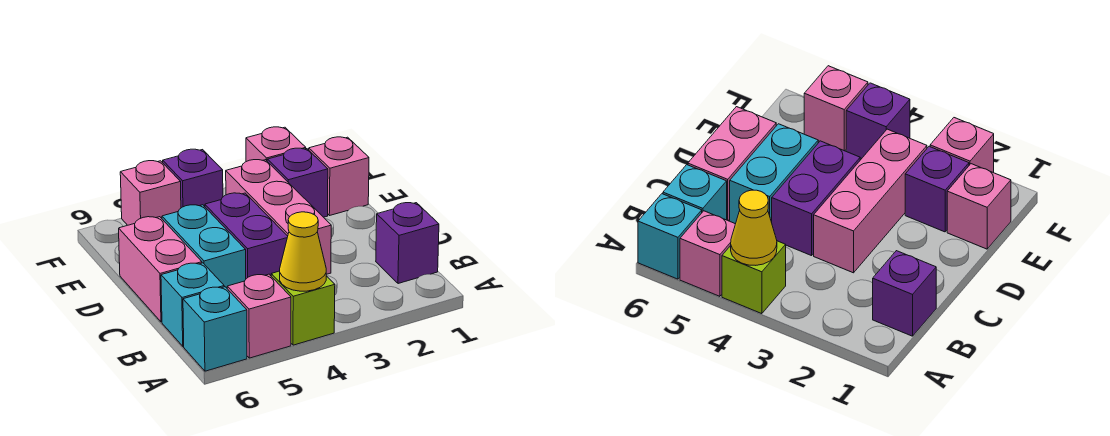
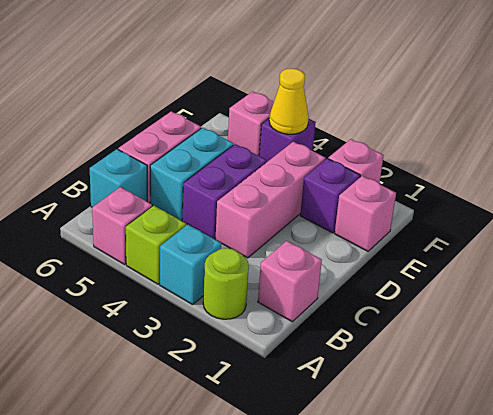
none -> lime round brick A2 level 1
yellow cone A4 level 2 -> yellow cone F4 level 2
cyan brick A6 level 1 -> cyan brick A3 level 1
purple brick B1 level 1 -> pink brick B1 level 1

